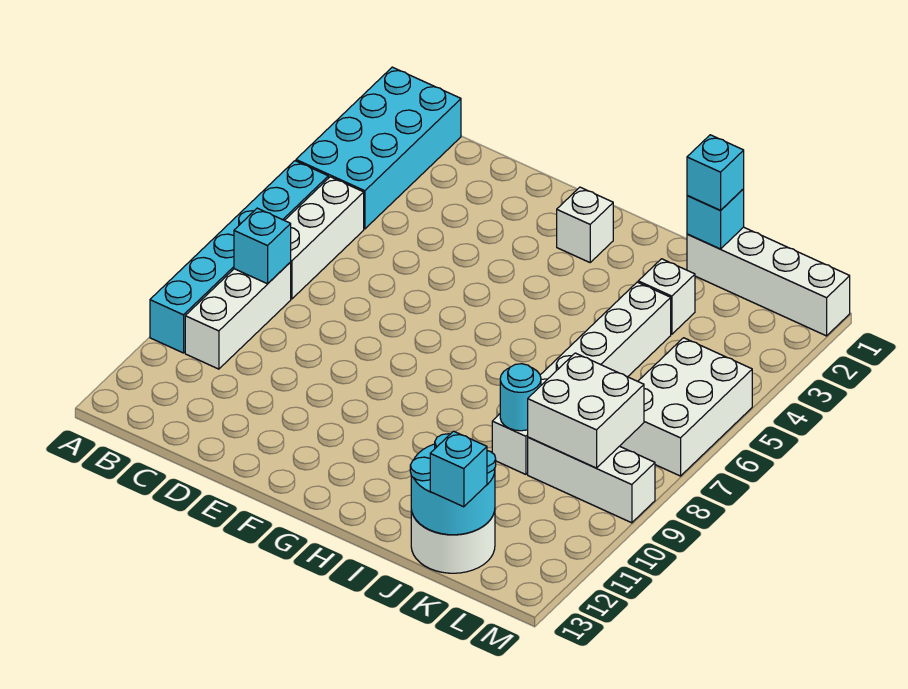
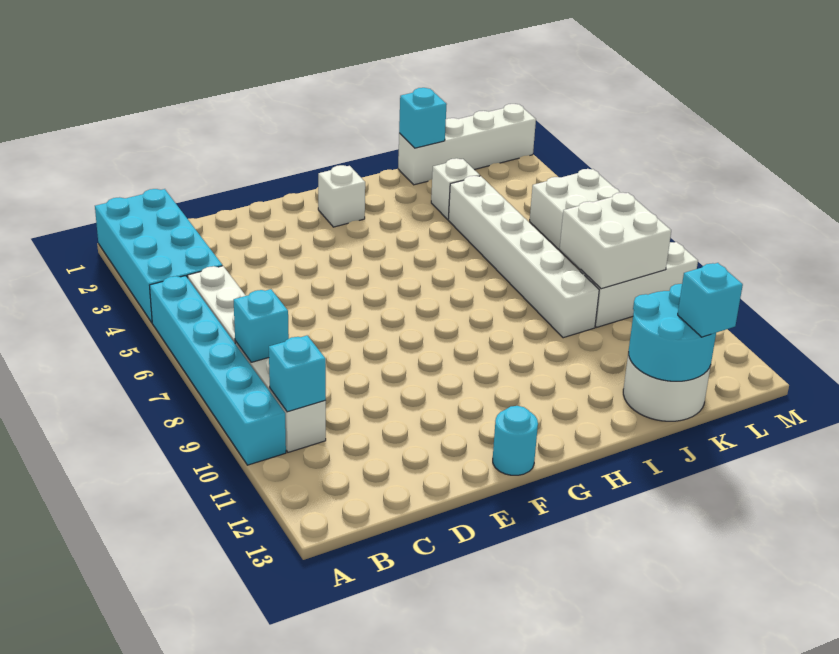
cyan brick J1 level 3 -> cyan brick B10 level 2
cyan round brick J9 level 2 -> cyan round brick F13 level 1

